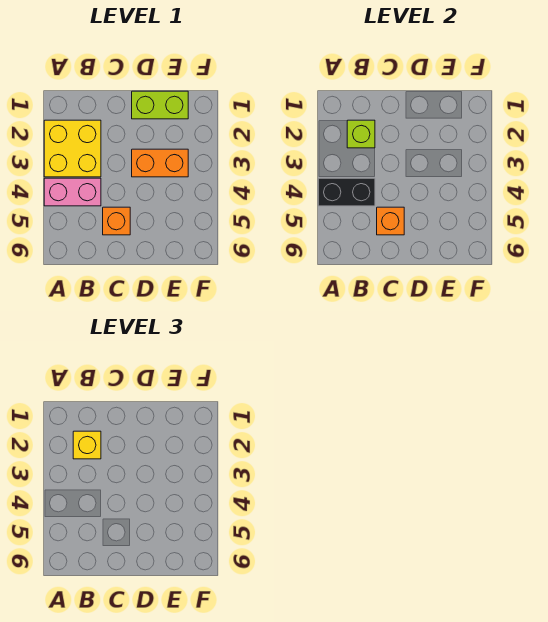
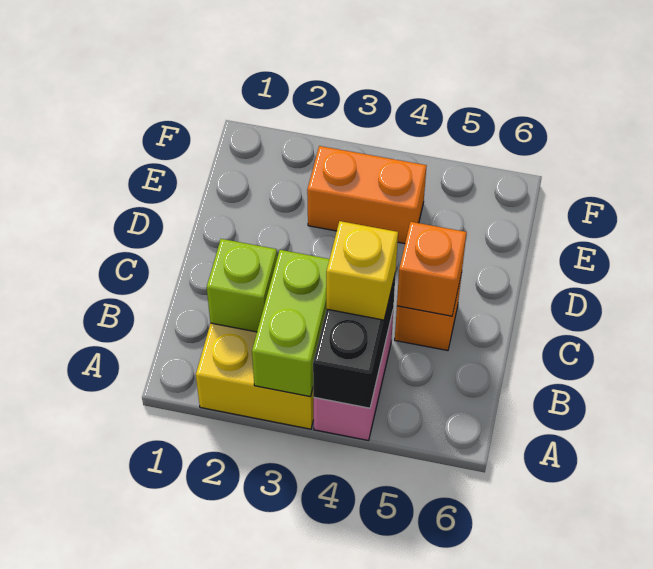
yellow brick B2 level 3 -> yellow brick B4 level 3
lime brick D1:E1 level 1 -> lime brick A3:B3 level 2
orange brick D3:E3 level 1 -> orange brick E3:E4 level 1

